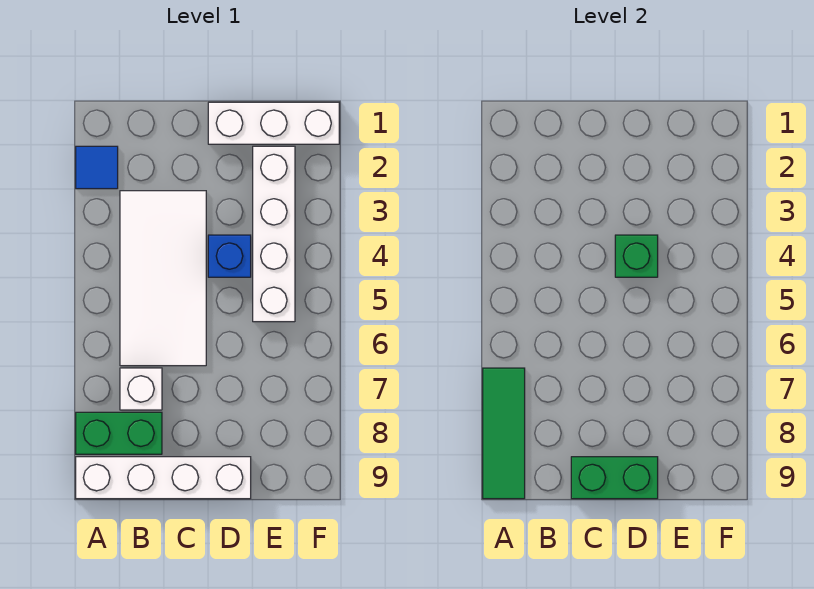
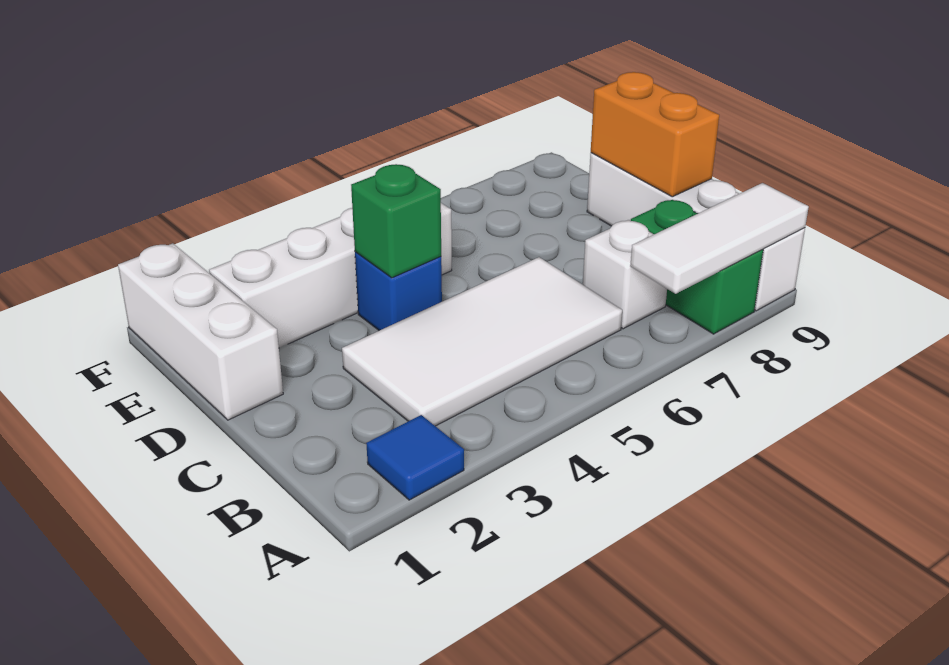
green tile A7:A9 level 2 -> white tile A7:A9 level 2
green brick C9:D9 level 2 -> orange brick C9:D9 level 2

